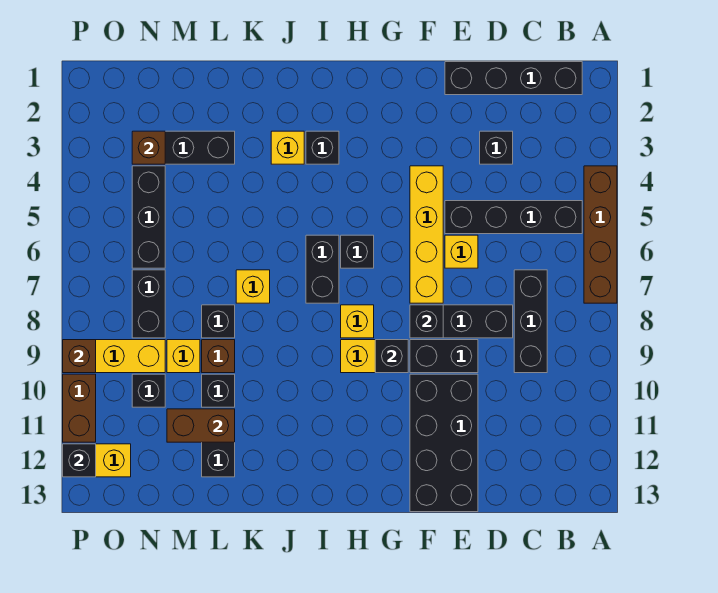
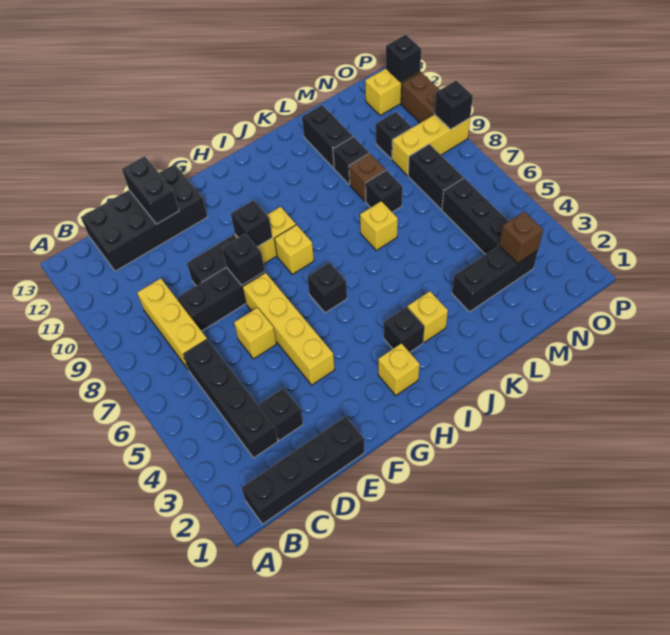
brown brick A4:A7 level 1 -> none
black brick B5:E5 level 1 -> black brick C3:C6 level 1
black brick C7:C9 level 1 -> yellow brick C7:C9 level 1
black brick E10:F13 level 1 -> black brick C12:F13 level 1
black brick I6:I7 level 1 -> black brick E12:E13 level 2
brown brick L11:M11 level 2 -> none
yellow brick M9 level 1 -> yellow brick H2 level 1
brown brick P9 level 2 -> black brick P9 level 2

